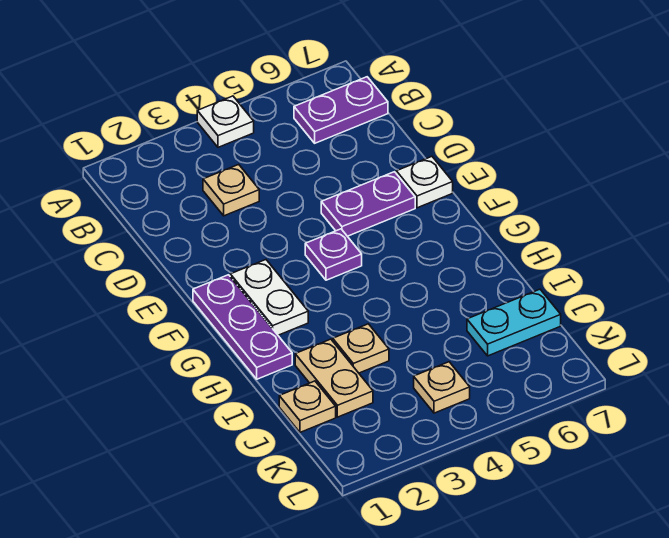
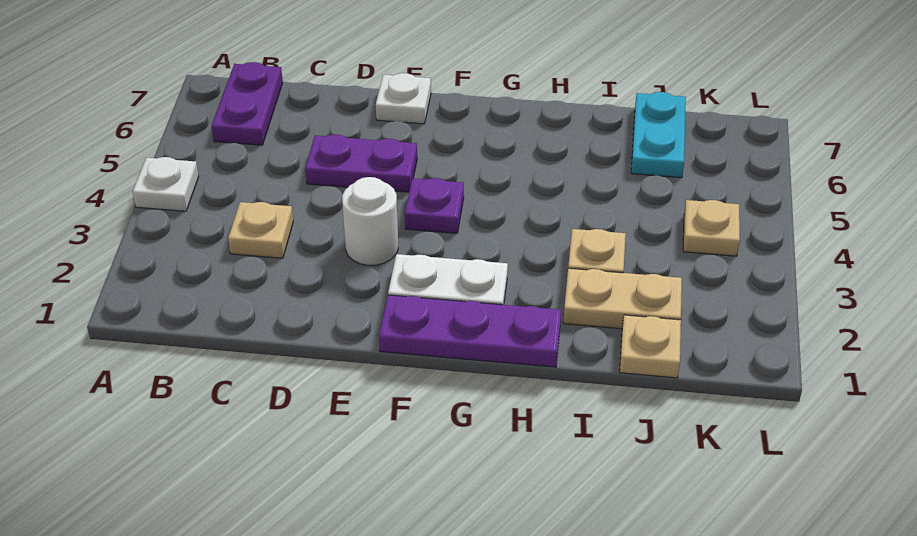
none -> white round brick E3 level 1
purple plate E5:E6 level 1 -> purple plate D5:E5 level 1

